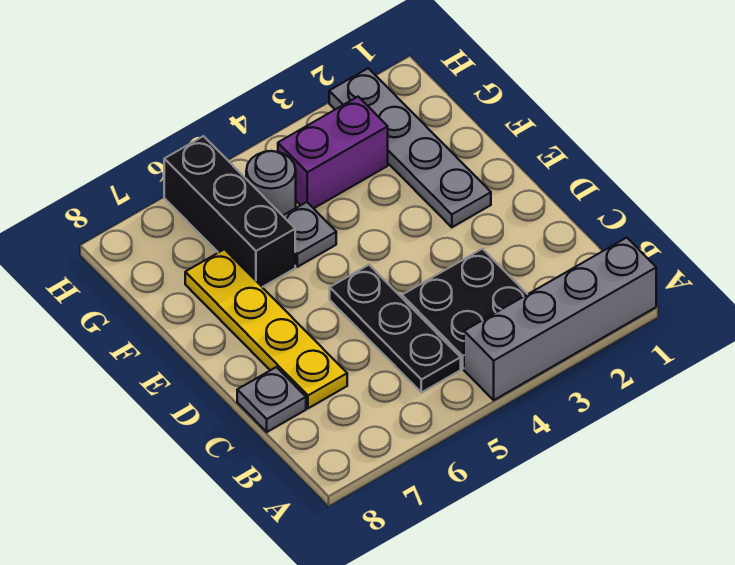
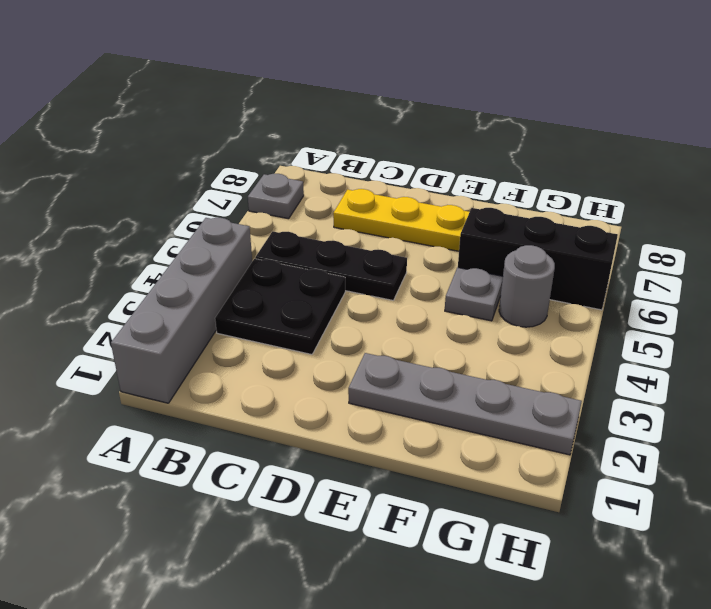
grey plate C8 level 1 -> grey plate A7 level 1
purple brick G3:G4 level 1 -> none

